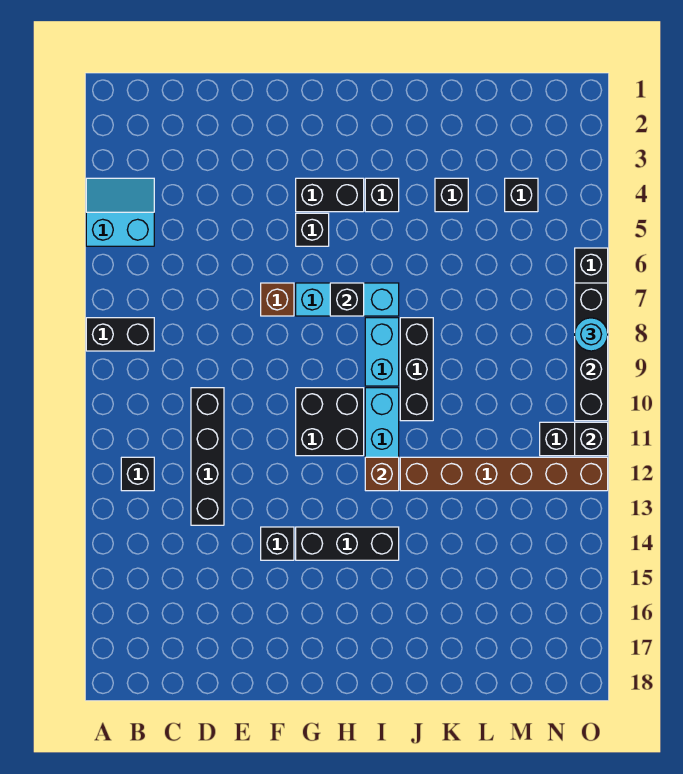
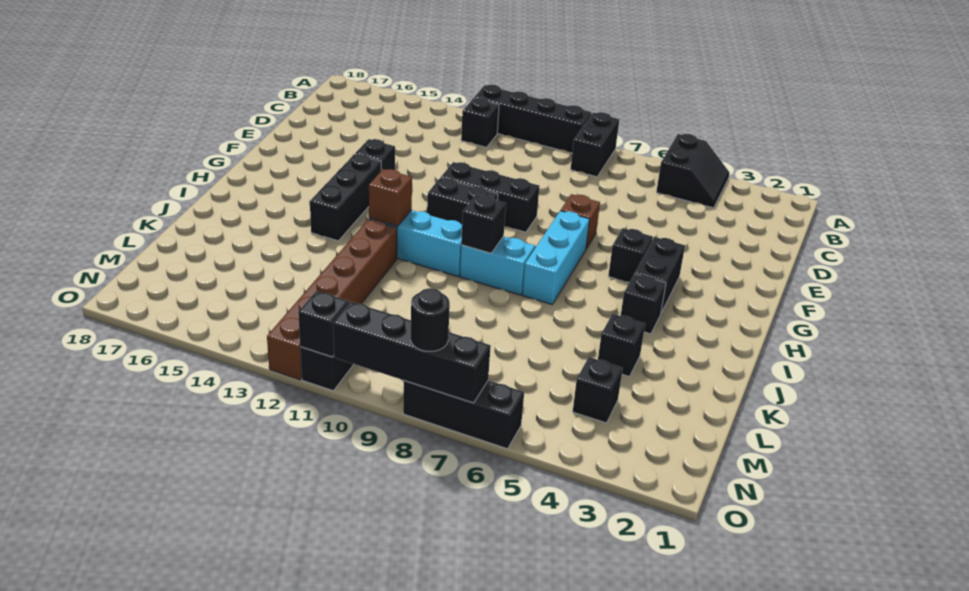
cyan slope A4:B5 level 1 top 5 -> black slope A4:B5 level 1 top 5
black brick D10:D13 level 1 -> black brick A9:A12 level 1
black brick G10:H11 level 1 -> black brick G10:G11 level 1
black brick H7 level 2 -> black brick I9 level 2
black brick J8:J10 level 1 -> black brick F9:F11 level 1
cyan round brick O8 level 3 -> black round brick O8 level 3

